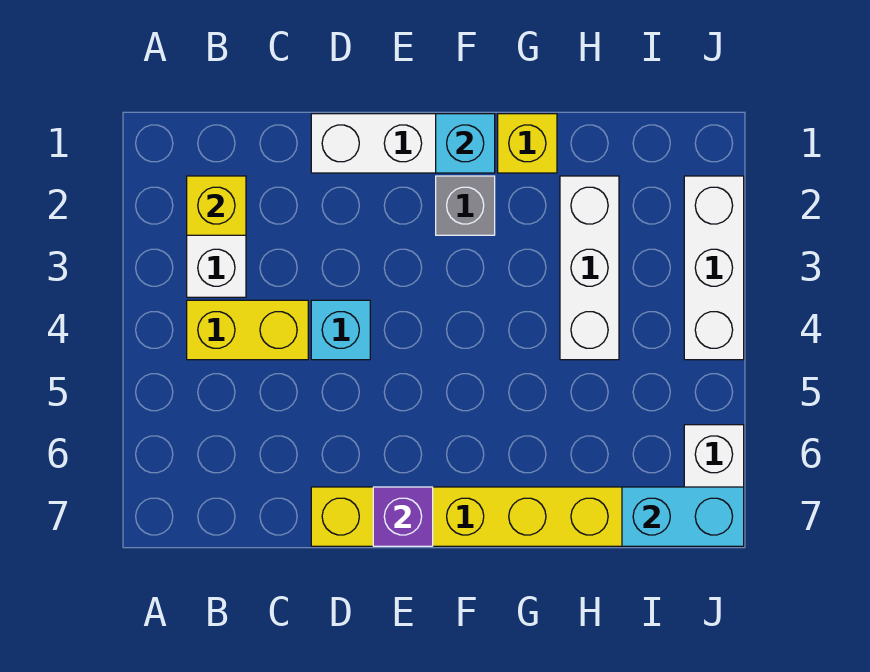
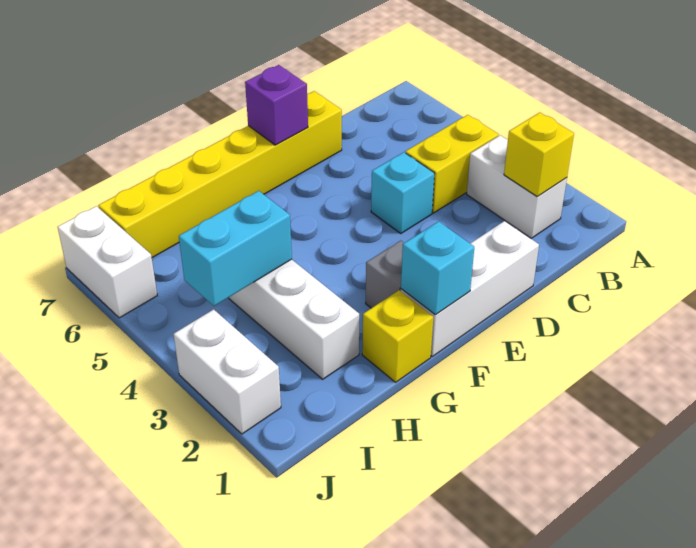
cyan brick I7:J7 level 2 -> cyan brick H4:I4 level 2
white brick J2:J4 level 1 -> white brick J2:J3 level 1

